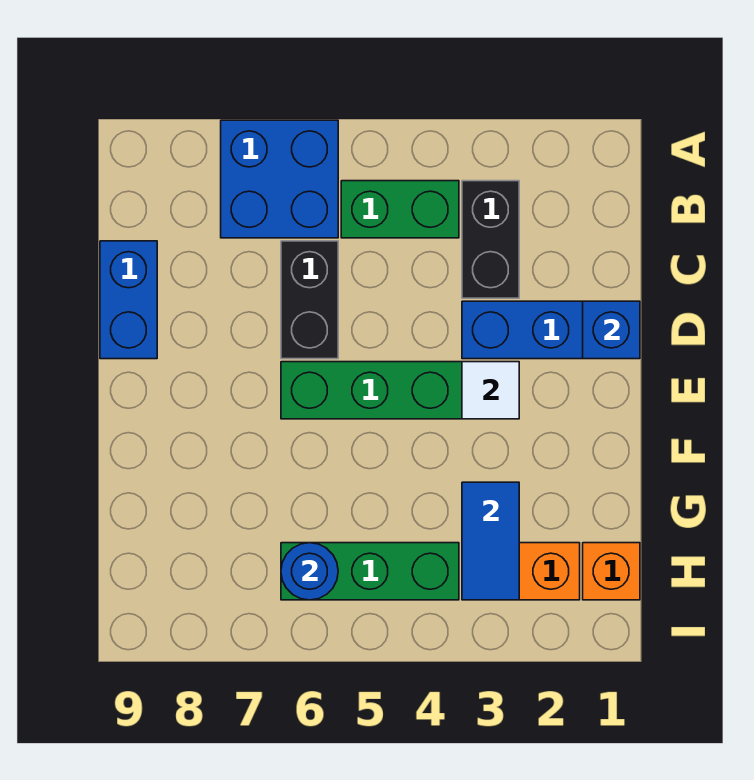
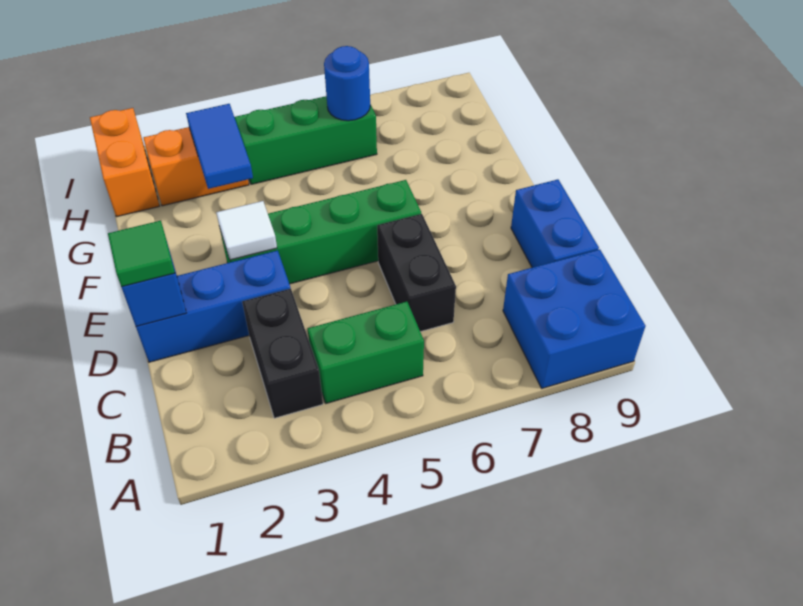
blue brick A6:B7 level 1 -> blue brick A8:B9 level 1
none -> green tile D1 level 3
orange brick H1 level 1 -> orange brick H1:I1 level 1

